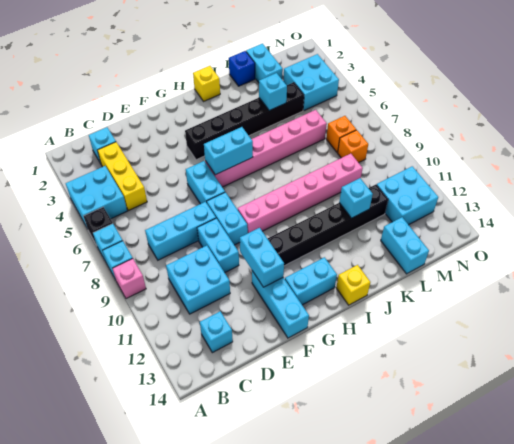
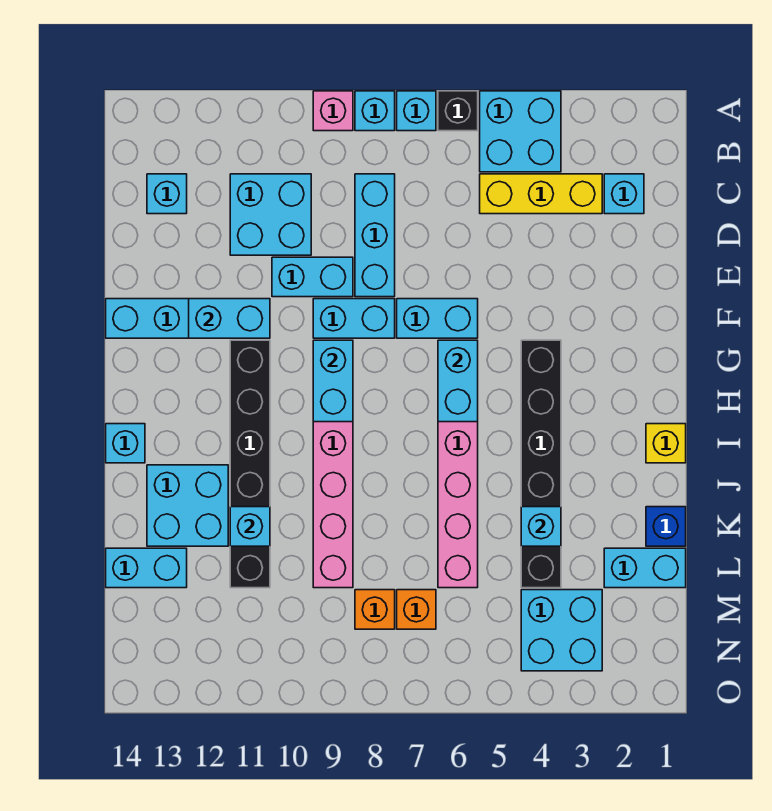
cyan brick G13:H13 level 1 -> cyan brick G9:H9 level 2
yellow brick I14 level 1 -> cyan brick I14 level 1
cyan brick M11:N12 level 1 -> cyan brick J12:K13 level 1

